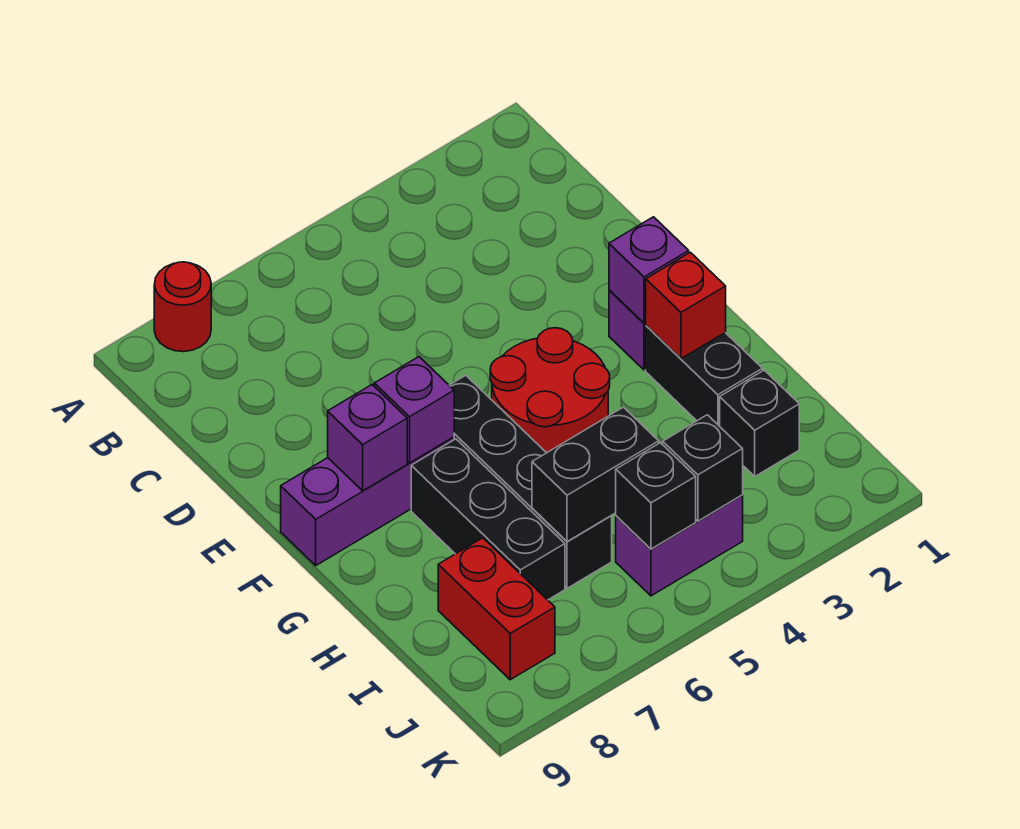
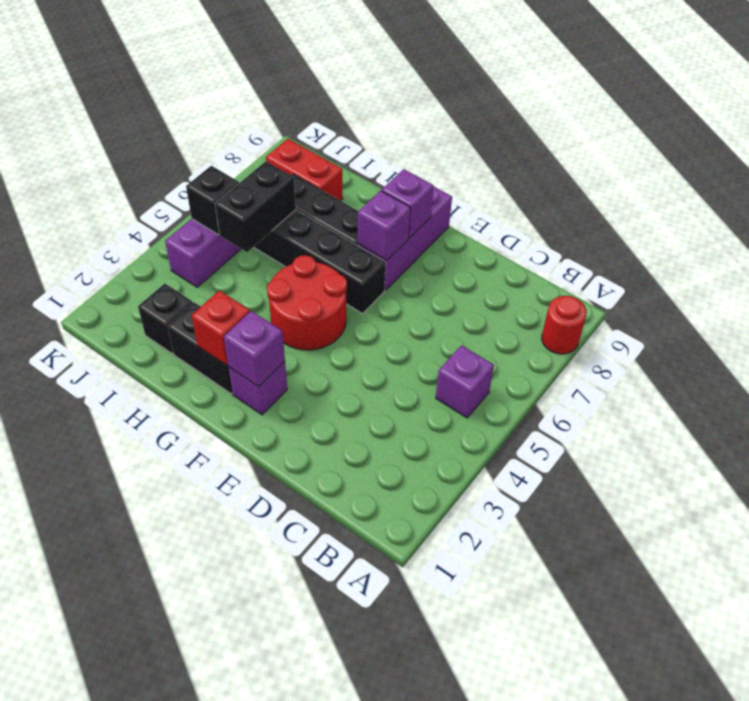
none -> purple brick B5 level 1
black brick J4 level 2 -> none

